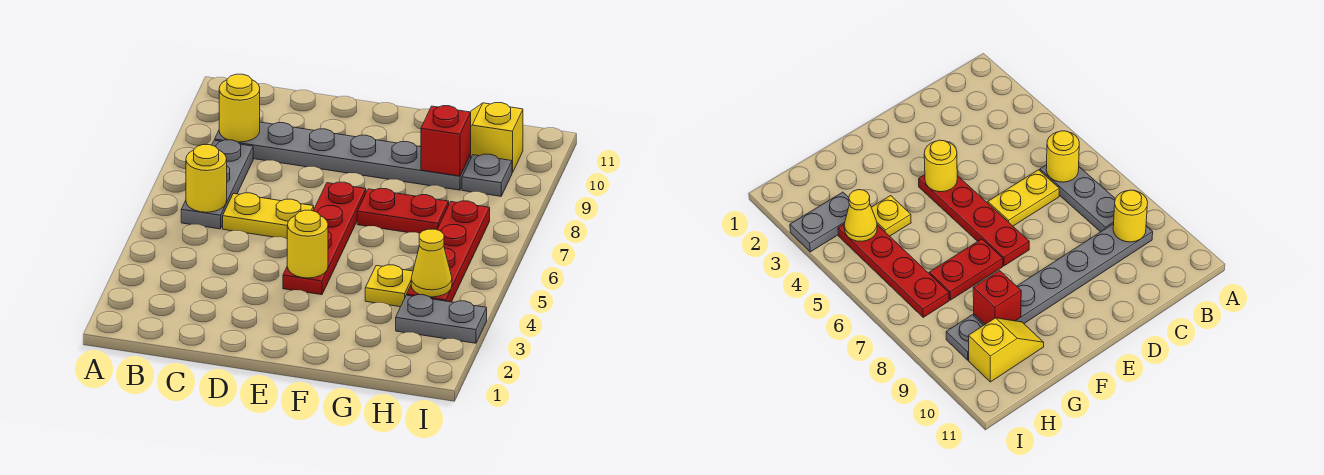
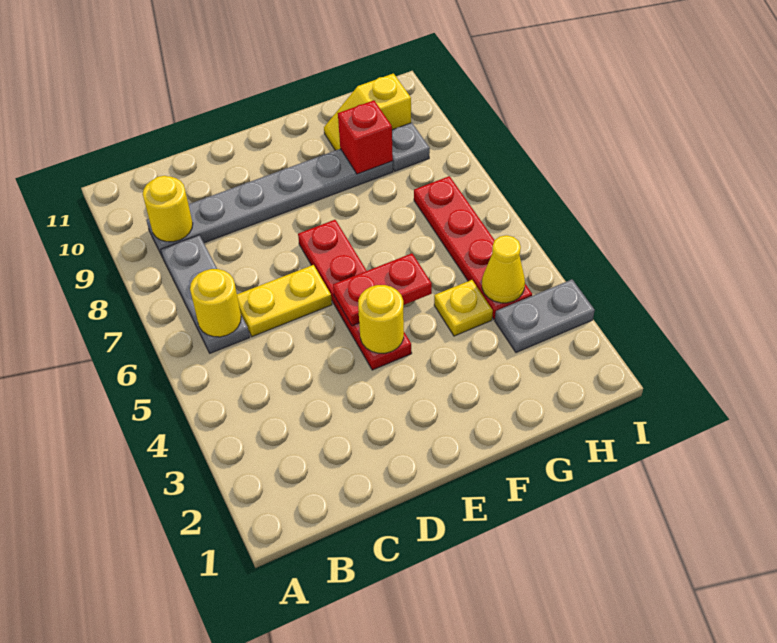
red plate F7:G7 level 1 -> red plate E5:F5 level 2

